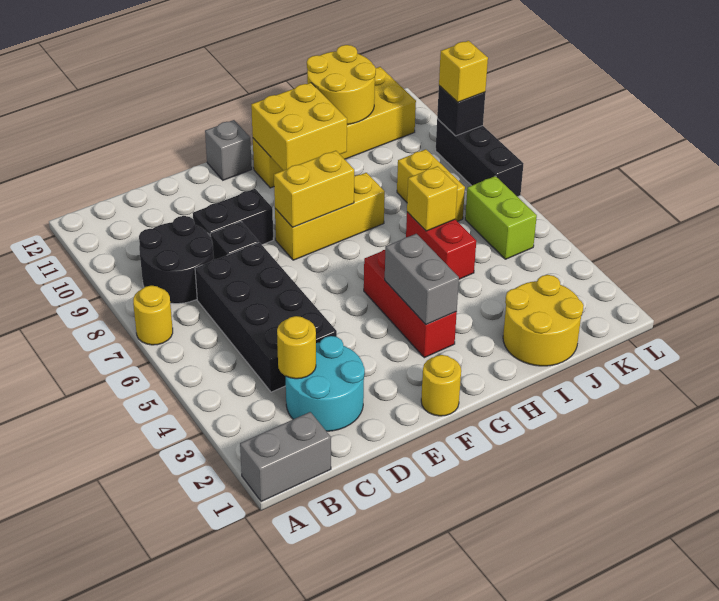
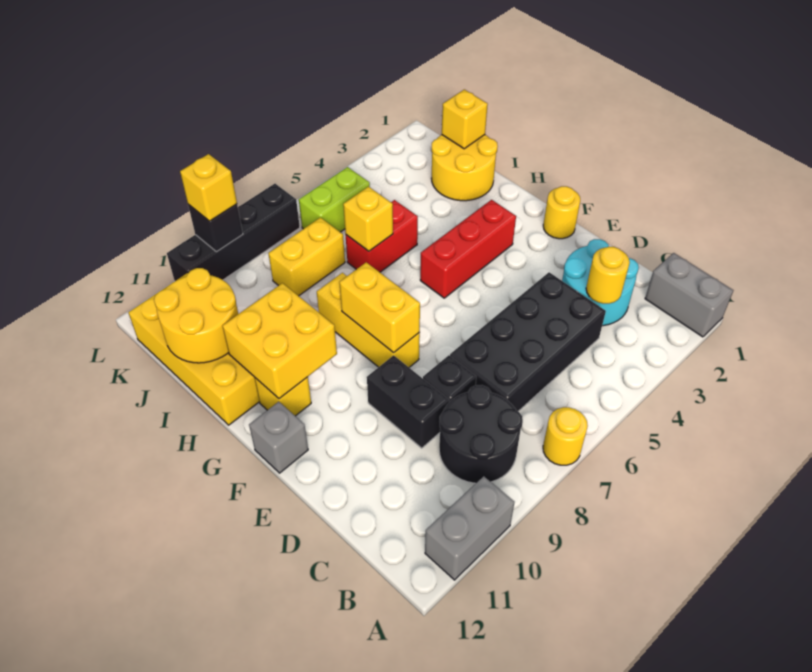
grey brick G3:G4 level 2 -> grey brick A10:A11 level 1
none -> yellow brick J1 level 2
black brick L7:L9 level 1 -> black brick L7:L10 level 1

